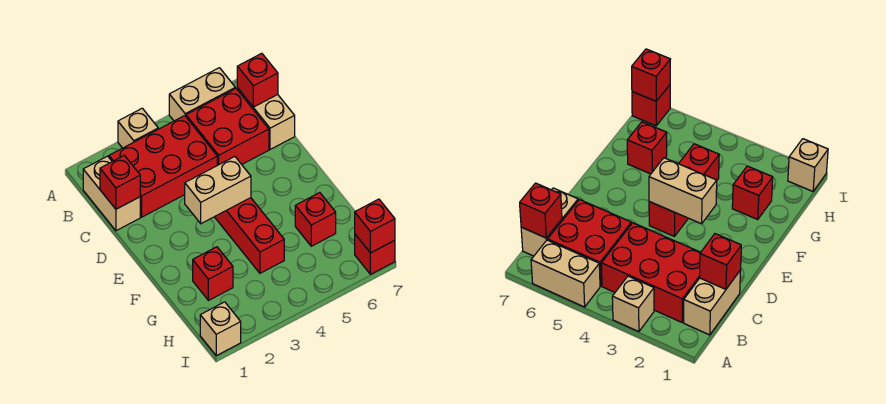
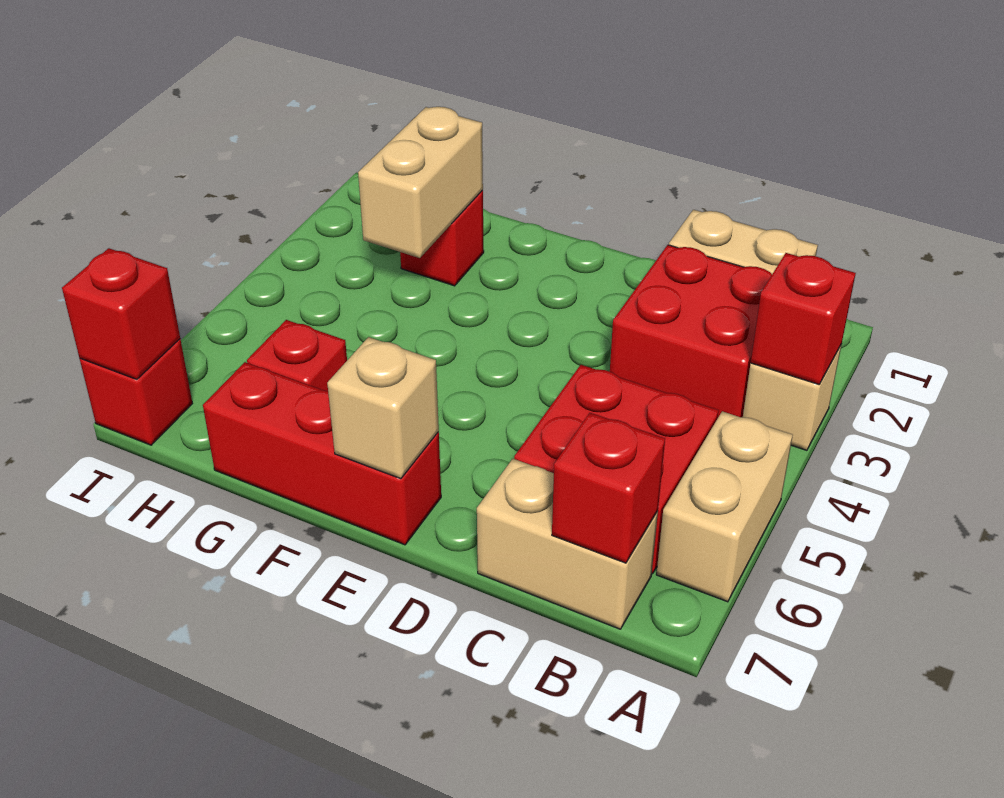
red brick B2:C4 level 1 -> red brick B2:C3 level 1
red brick C1 level 2 -> red brick A3 level 2
tan brick E3:E4 level 2 -> tan brick G2:G3 level 2
red brick E4:G4 level 1 -> red brick E7:G7 level 1
tan brick I1 level 1 -> tan brick E7 level 2

